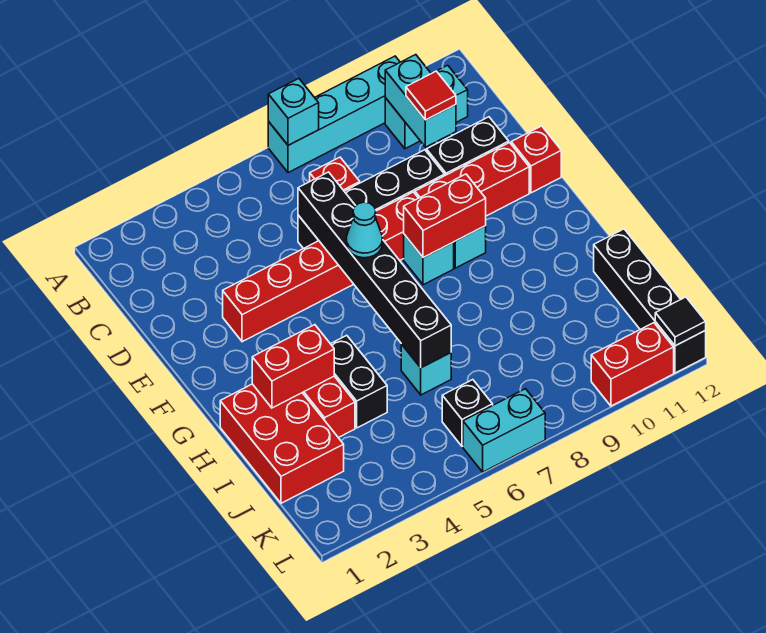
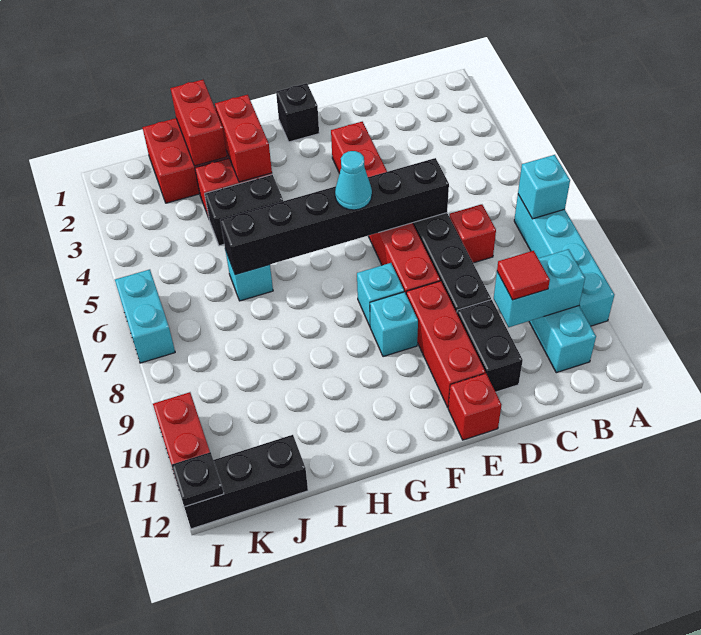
red brick F8:F9 level 2 -> red brick I1:I2 level 2
black brick I12:L12 level 1 -> black brick J12:L12 level 1
black brick K6 level 1 -> black brick F1 level 1
black tile L12 level 2 -> black plate L12 level 2

